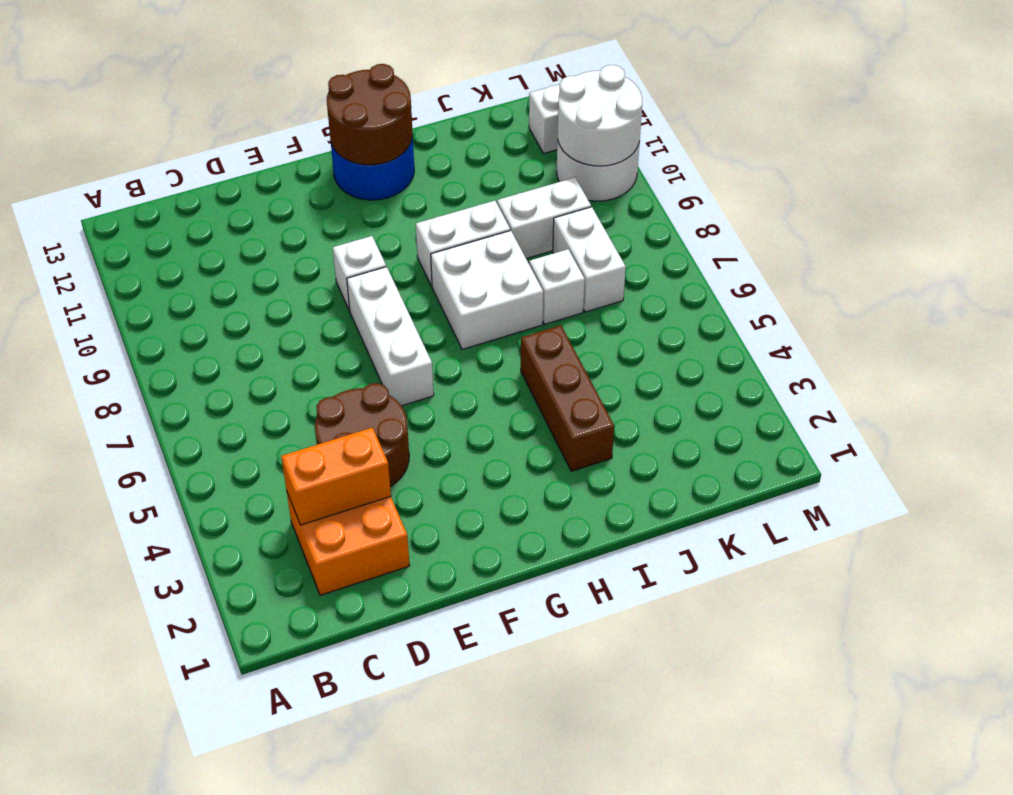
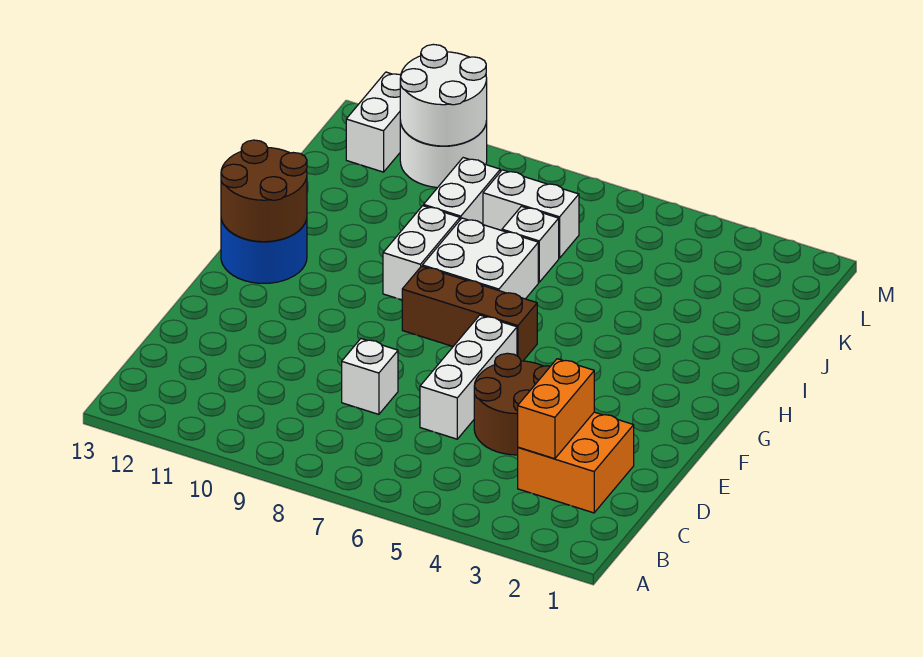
white brick F6:F8 level 1 -> white brick D6:F6 level 1
white brick F9 level 1 -> white brick D8 level 1
brown brick I3:I5 level 1 -> brown brick G6:G8 level 1

